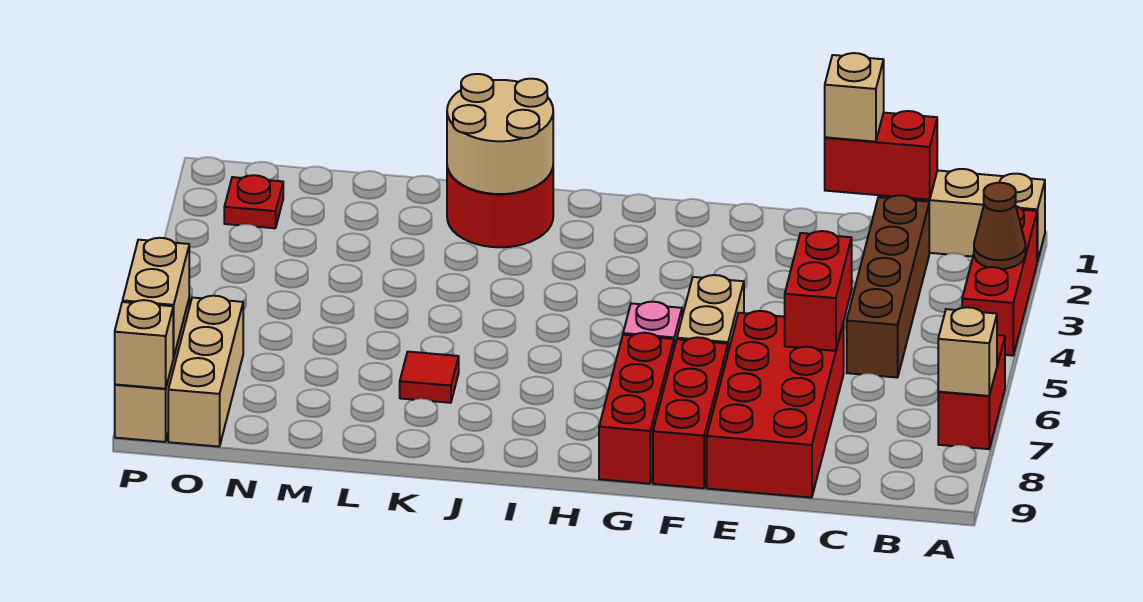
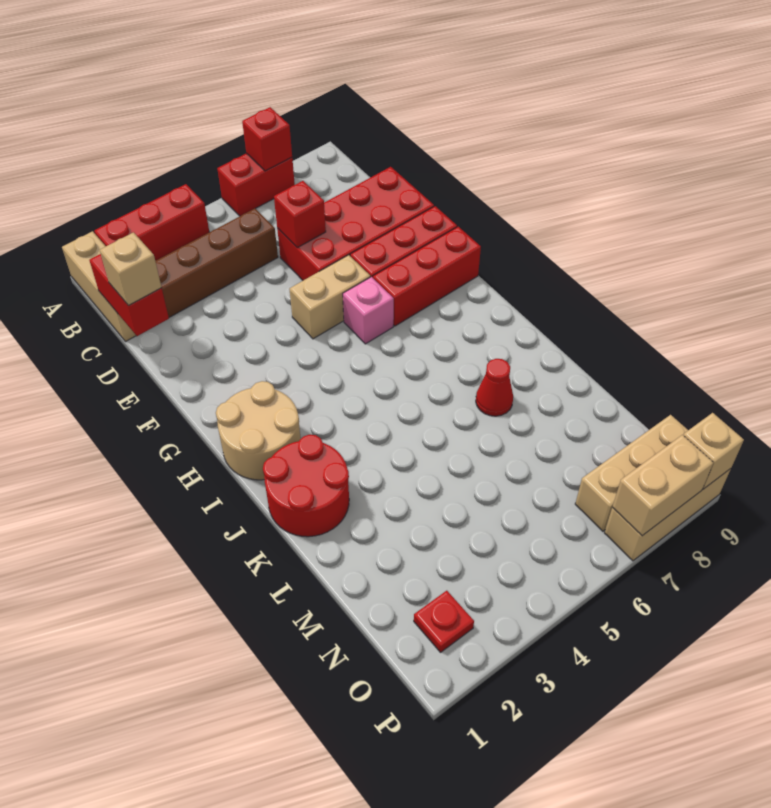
brown cone A3 level 2 -> none
tan brick A7 level 2 -> red brick A7 level 2
red brick D5:D6 level 2 -> red brick D6 level 2
tan round brick J1:K2 level 2 -> tan round brick H1:I2 level 1
red tile K7 level 1 -> red cone K7 level 1

